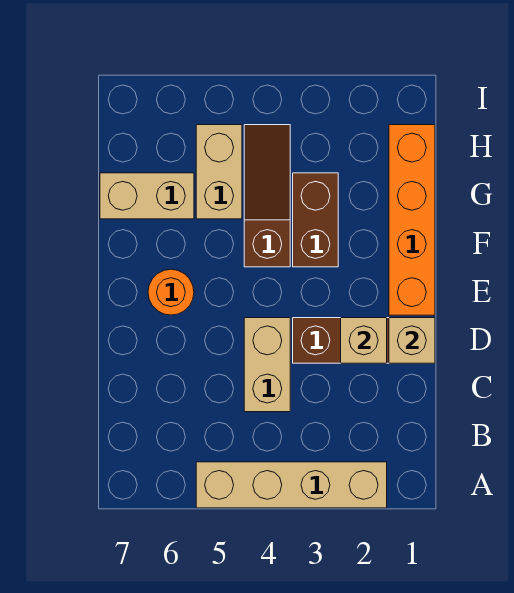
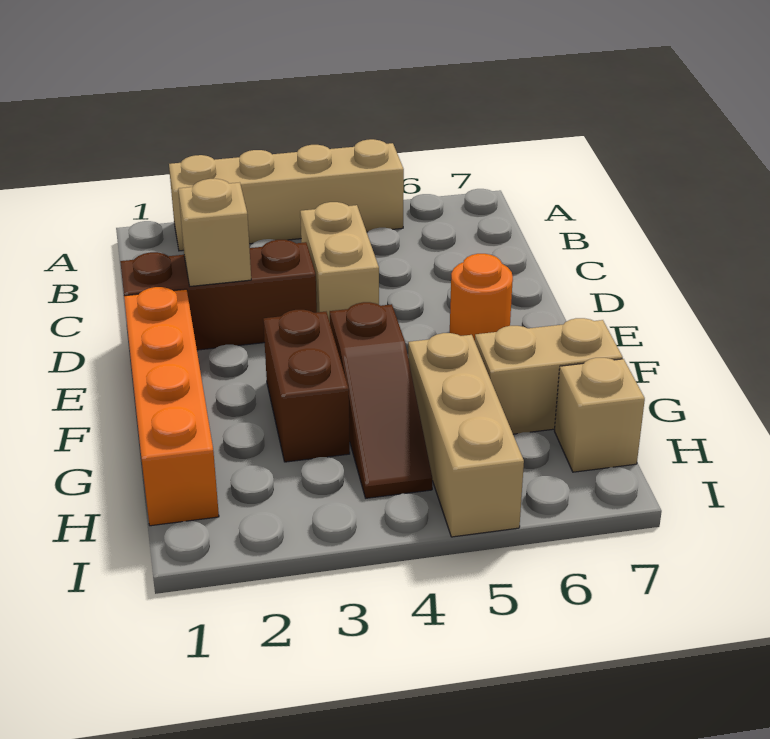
tan brick D1 level 2 -> tan brick H7 level 1
tan brick G5:H5 level 1 -> tan brick G5:I5 level 1

